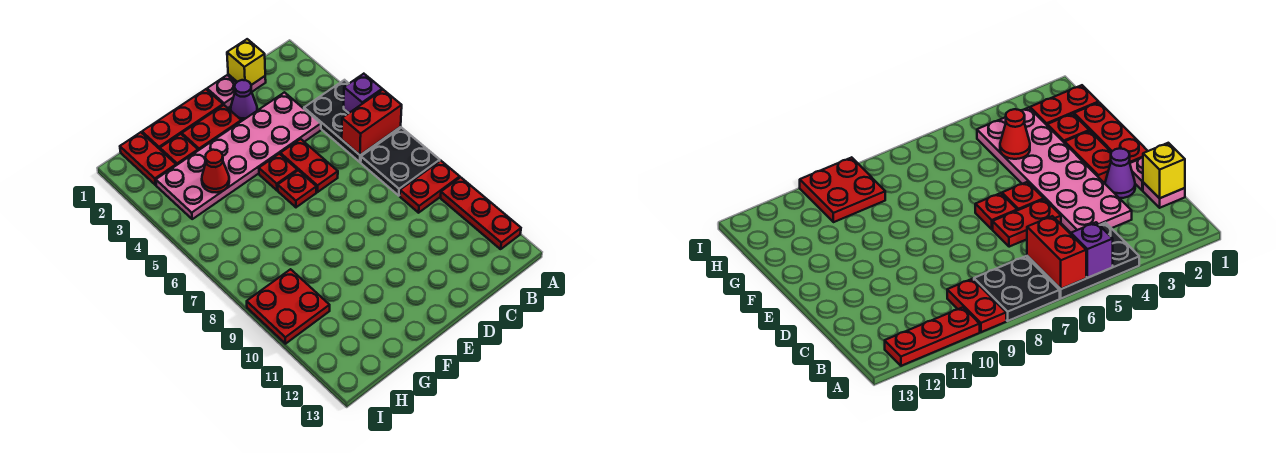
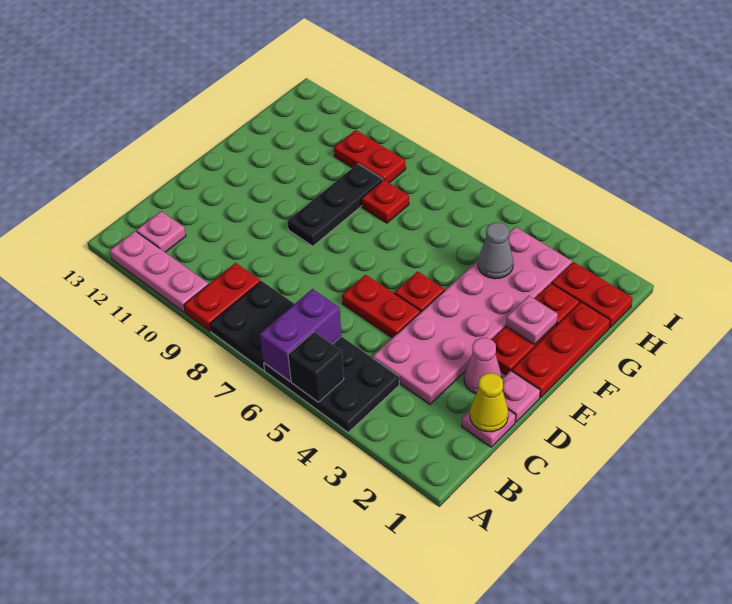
purple brick A5 level 2 -> black brick A5 level 2
red brick A6:B6 level 2 -> purple brick A6:B6 level 2
red plate A10:A12 level 1 -> pink plate A10:A12 level 1
none -> pink plate B12 level 1
yellow brick C1 level 2 -> yellow cone C1 level 2
purple cone D2 level 1 -> pink cone D2 level 1
red plate E6 level 1 -> red plate G8 level 1
none -> black plate E9:G9 level 1
none -> pink plate F2 level 2
red cone G4 level 2 -> grey cone G4 level 2
red plate H9:I10 level 1 -> red plate H9:H10 level 1

